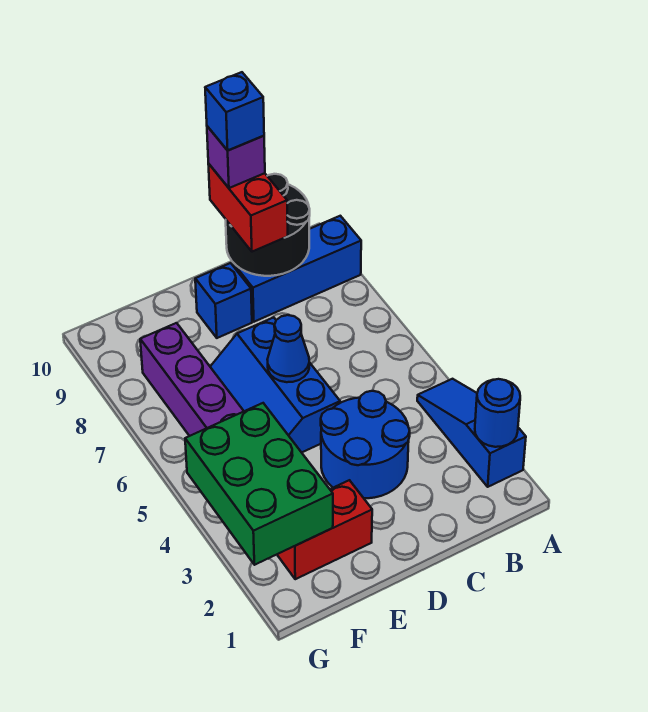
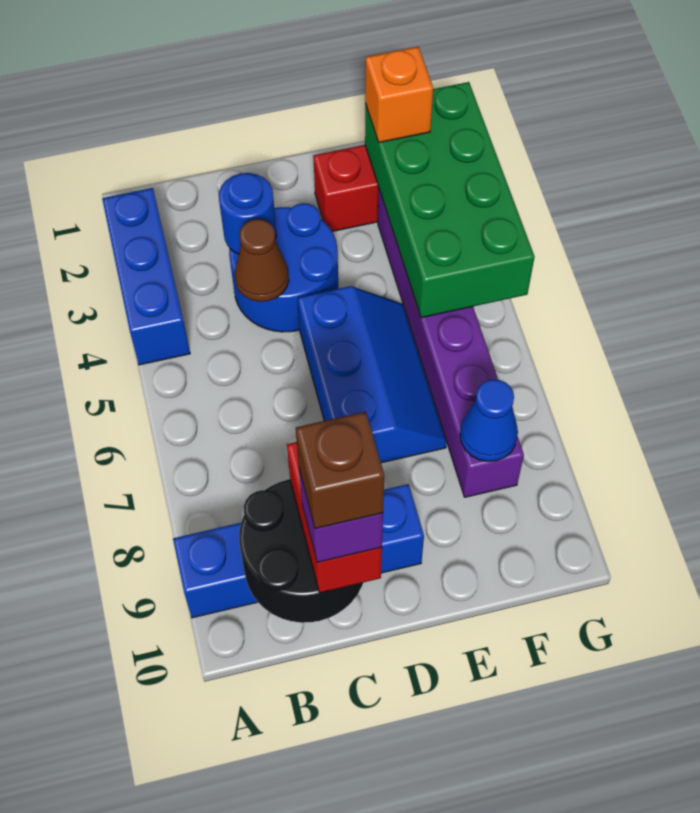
blue slope A2:A4 level 1 top 2 -> blue brick A2:A4 level 1
blue round brick A2 level 2 -> blue round brick C3 level 2
none -> brown cone C4 level 2
blue brick C10 level 5 -> brown brick C10 level 5
blue cone D6 level 2 -> blue cone F8 level 2
green brick F2:G4 level 2 -> green brick F2:G5 level 2
none -> orange brick F2 level 3

